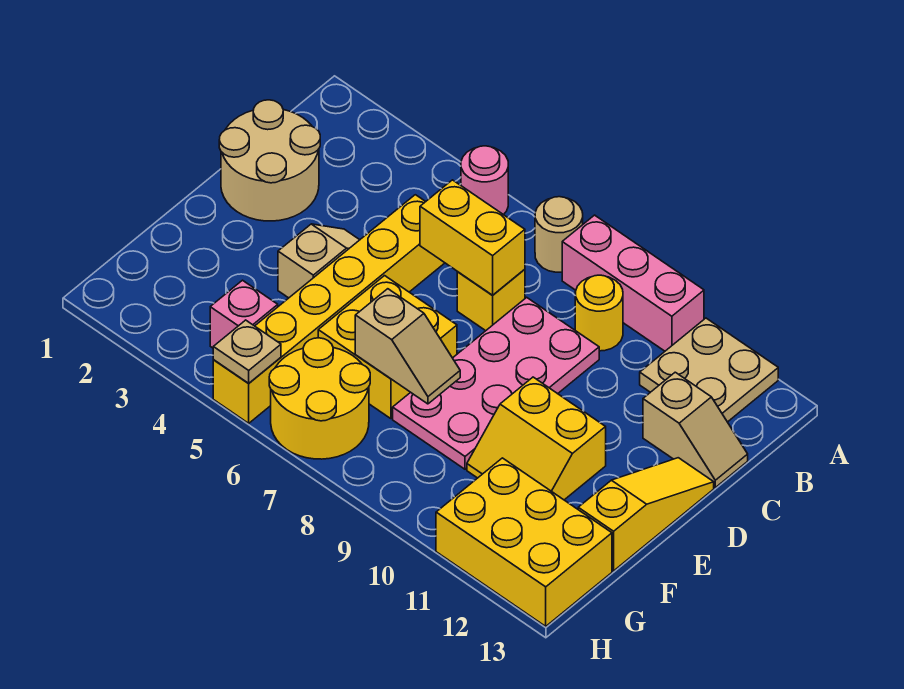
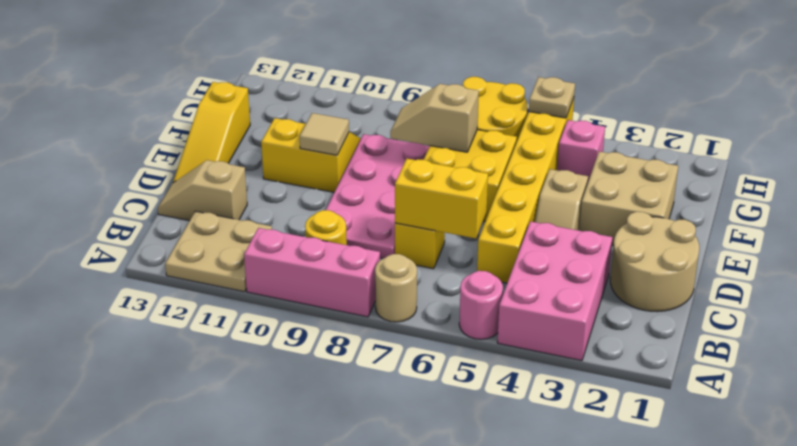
none -> pink brick A3:C4 level 1
none -> tan brick E2:F3 level 1
none -> tan tile E10 level 2
yellow brick G11:H13 level 1 -> none

